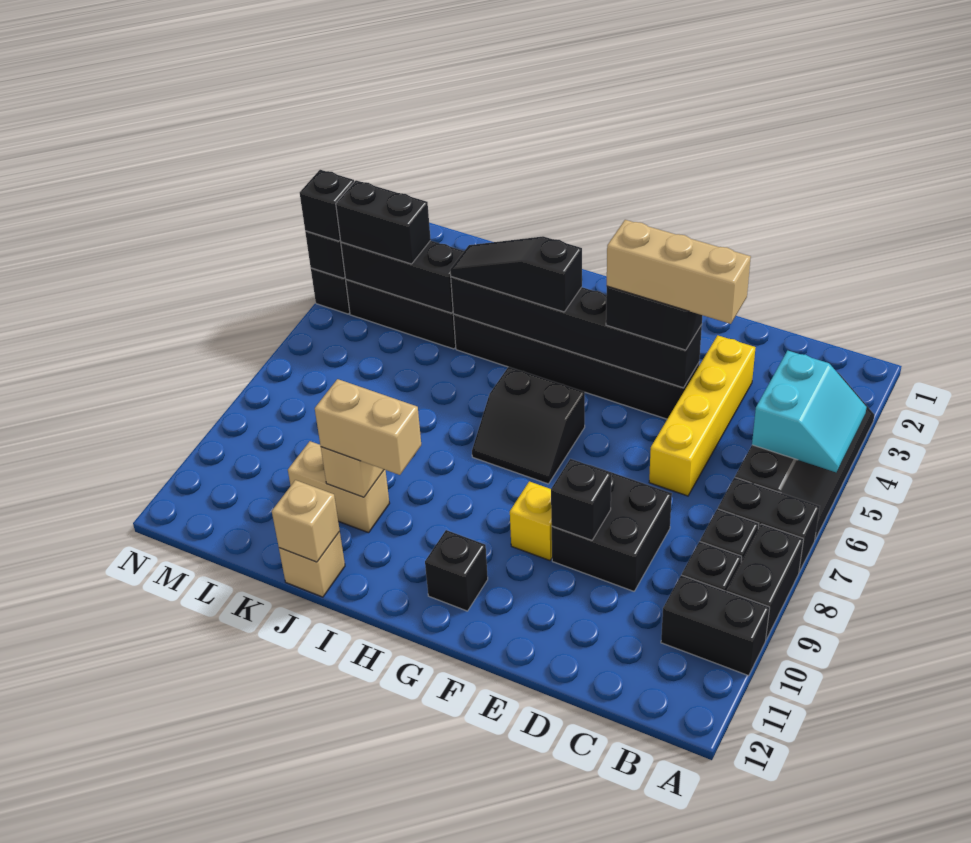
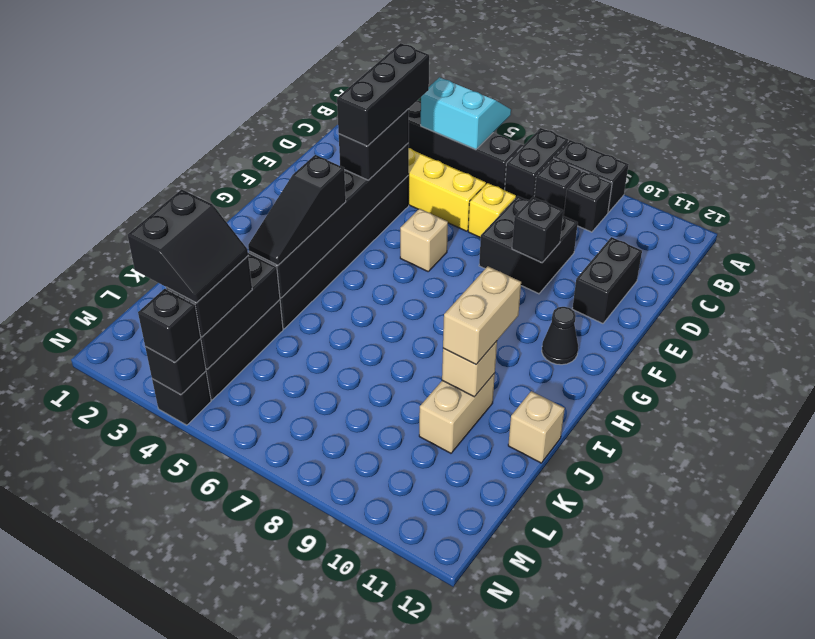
black brick A10:B10 level 1 -> black brick D11:E11 level 1
tan brick D4:F4 level 4 -> black brick D4:F4 level 4
yellow brick F9 level 1 -> yellow brick D7 level 1
black slope G6:H7 level 1 top 6 -> black slope L3:M4 level 4 top 3
black brick G11 level 1 -> black cone G11 level 1
tan brick J12 level 2 -> tan brick F6 level 1

